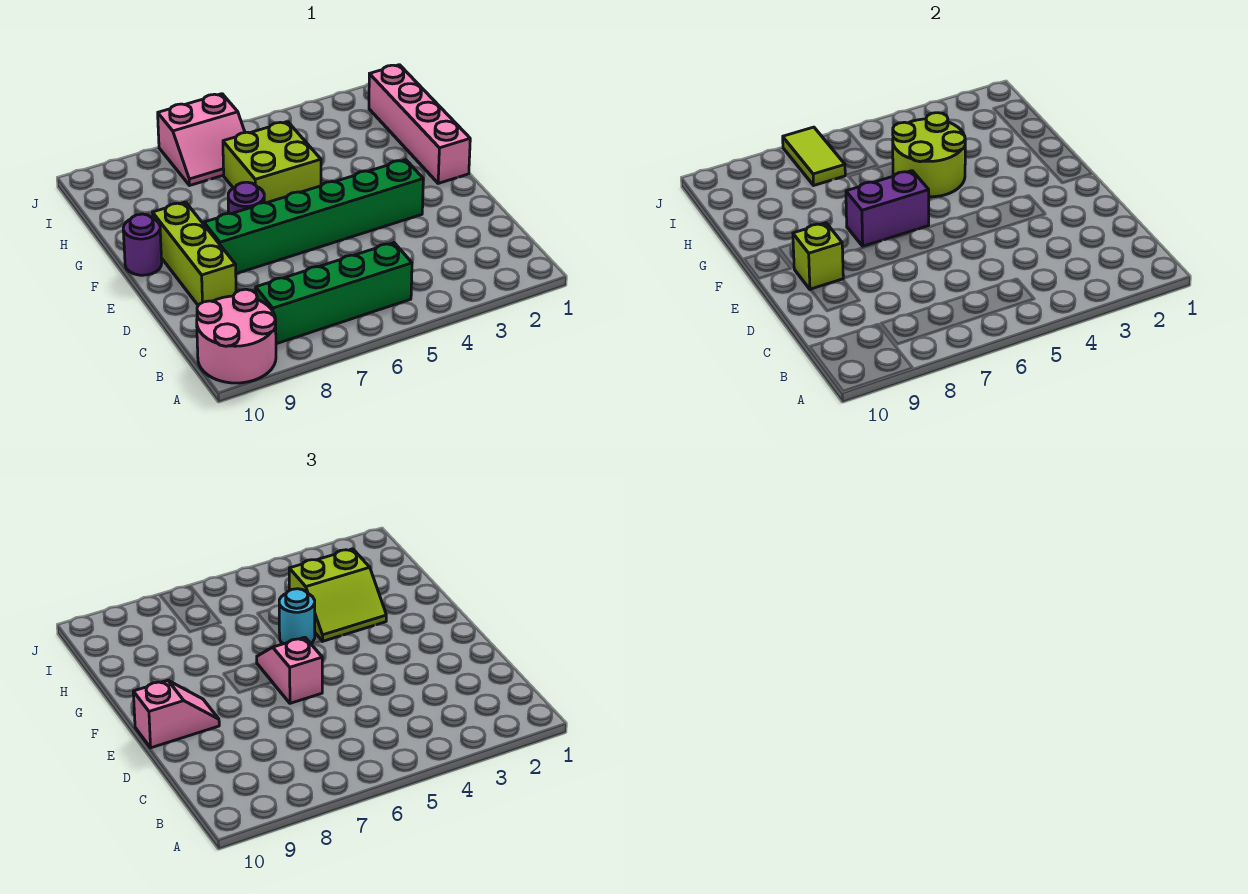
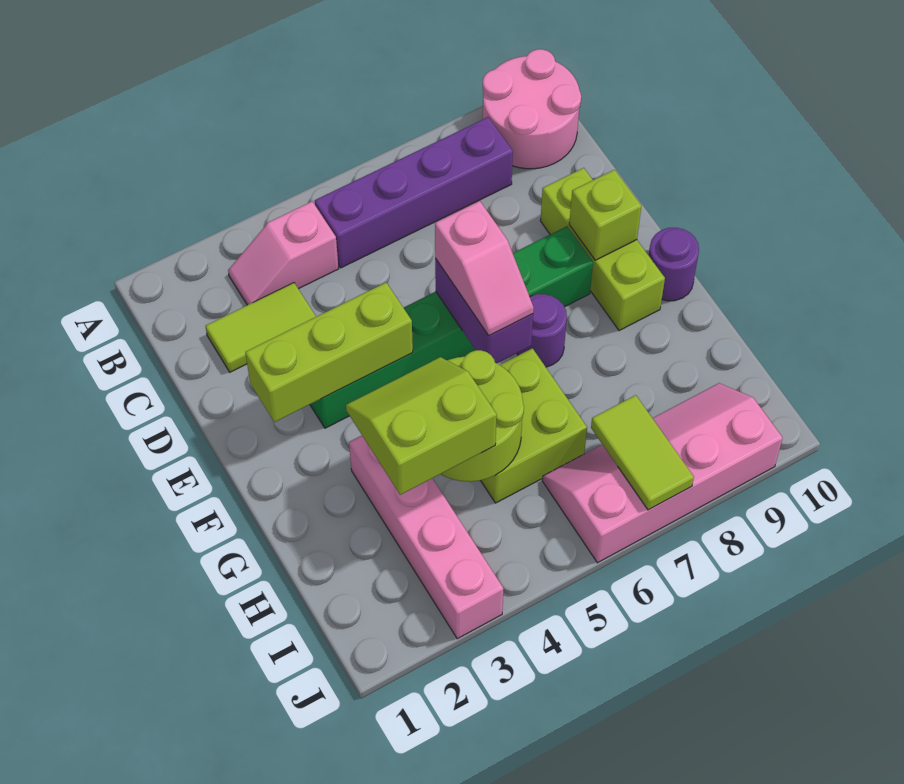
green brick B5:B8 level 1 -> purple brick B5:B8 level 1
none -> lime tile C2:C3 level 1
none -> lime brick E2:E4 level 2
pink slope E9:E10 level 3 top 10 -> pink slope B3:B4 level 1 top 4
pink brick F1:I1 level 1 -> pink brick G3:J3 level 1
purple brick F6:F7 level 2 -> purple brick E6:F6 level 2
cyan round brick G5 level 3 -> none
pink slope I6:J7 level 1 top J -> pink slope I6:J9 level 1 top J

